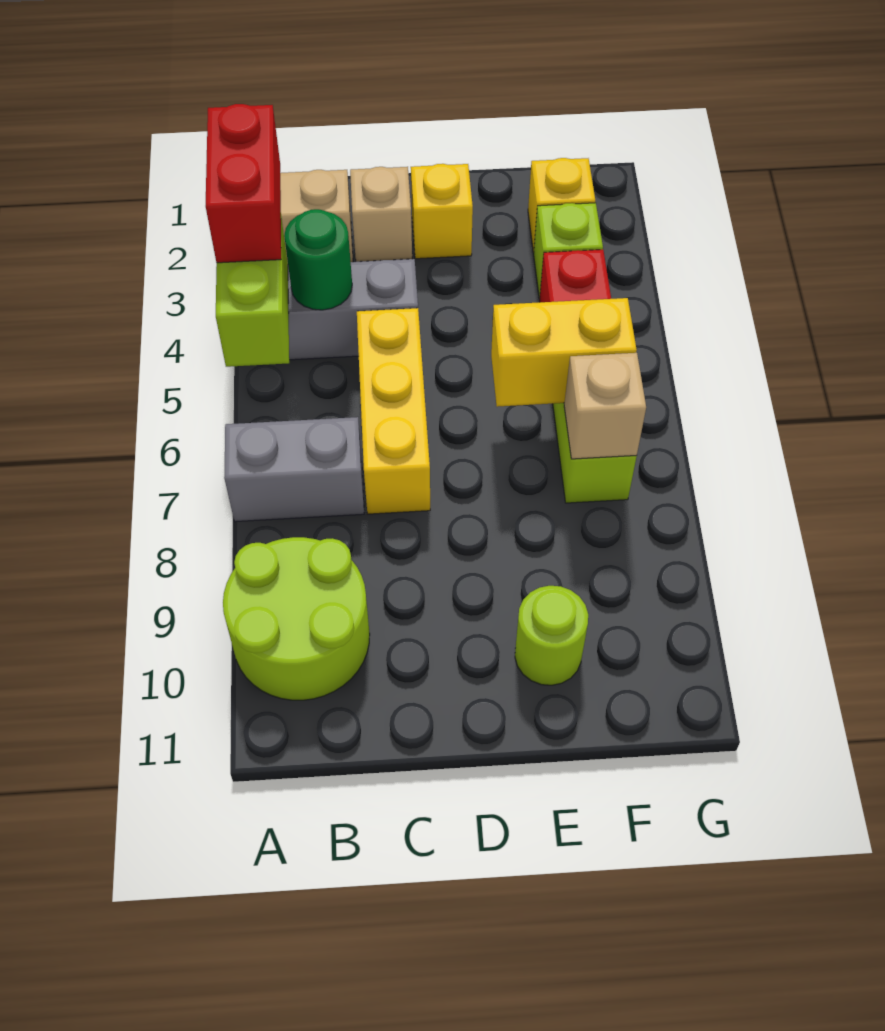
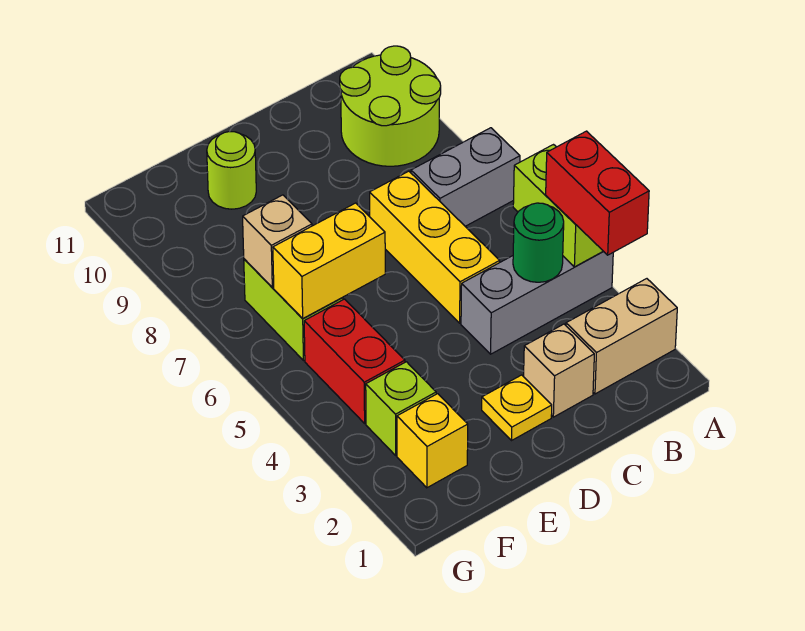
yellow brick D2 level 1 -> yellow plate D2 level 1

